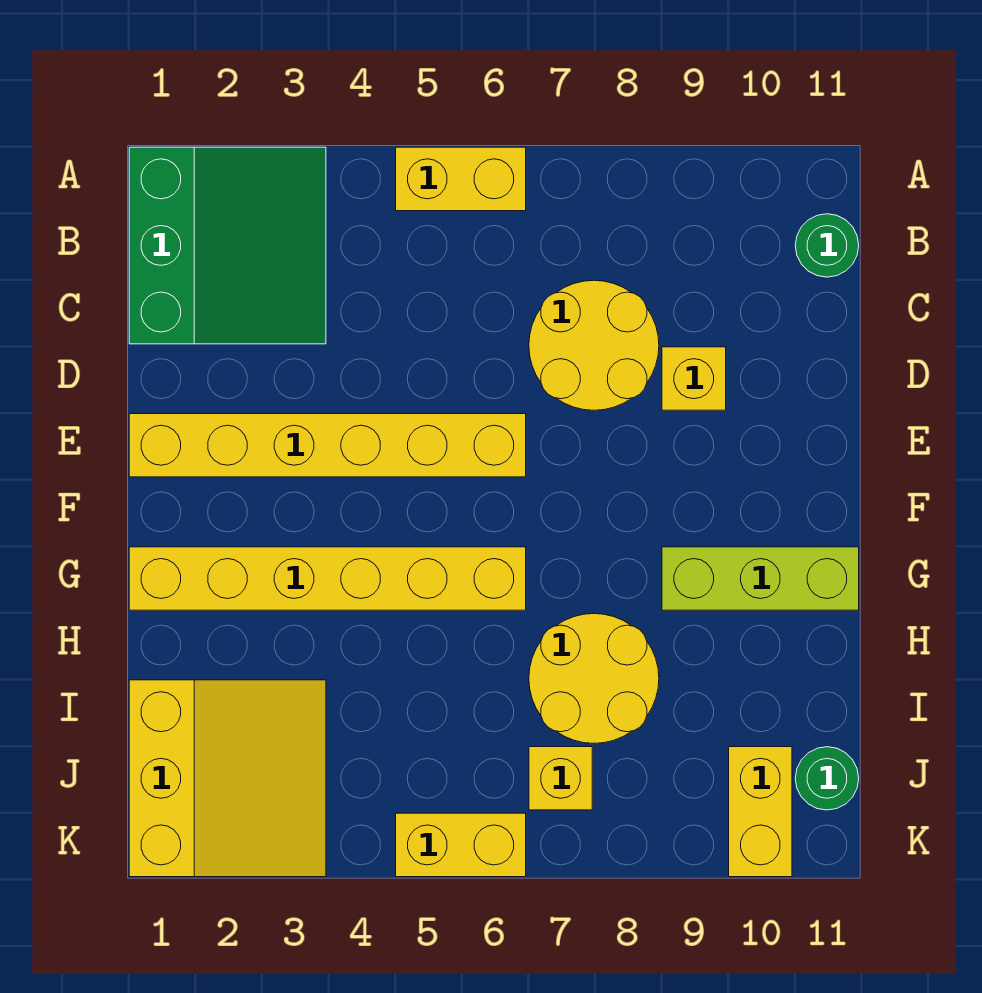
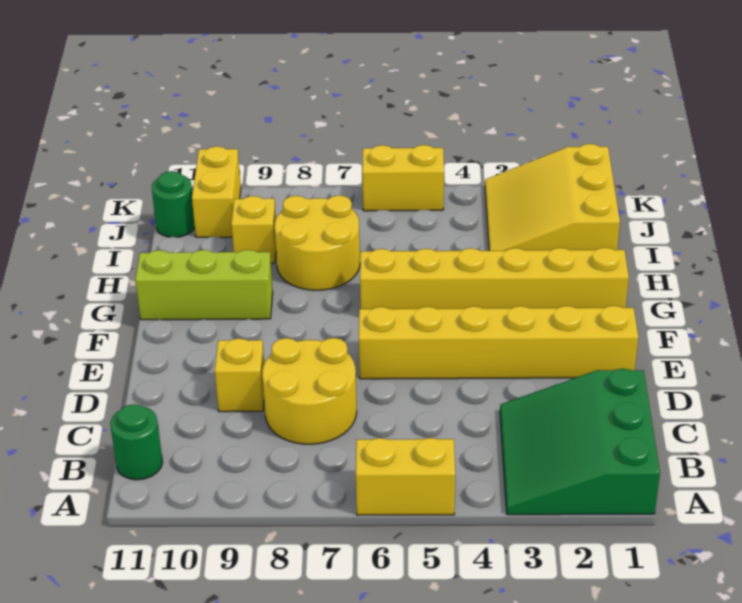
yellow brick J7 level 1 -> yellow brick I9 level 1

